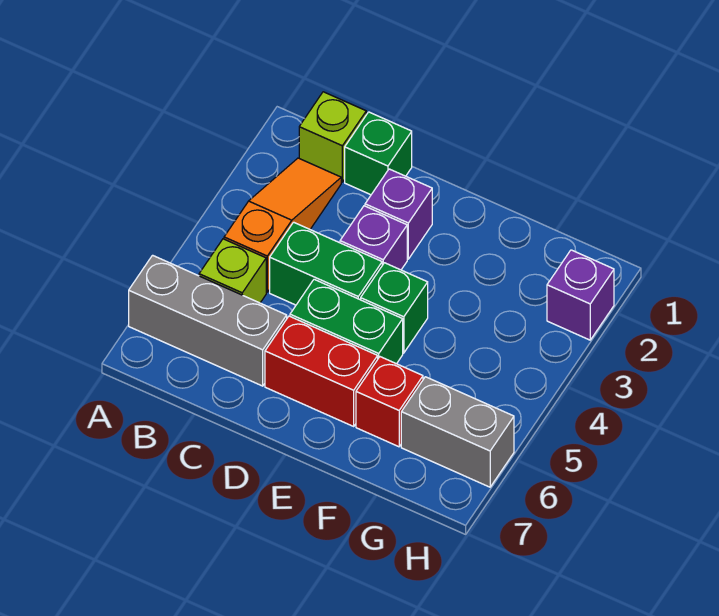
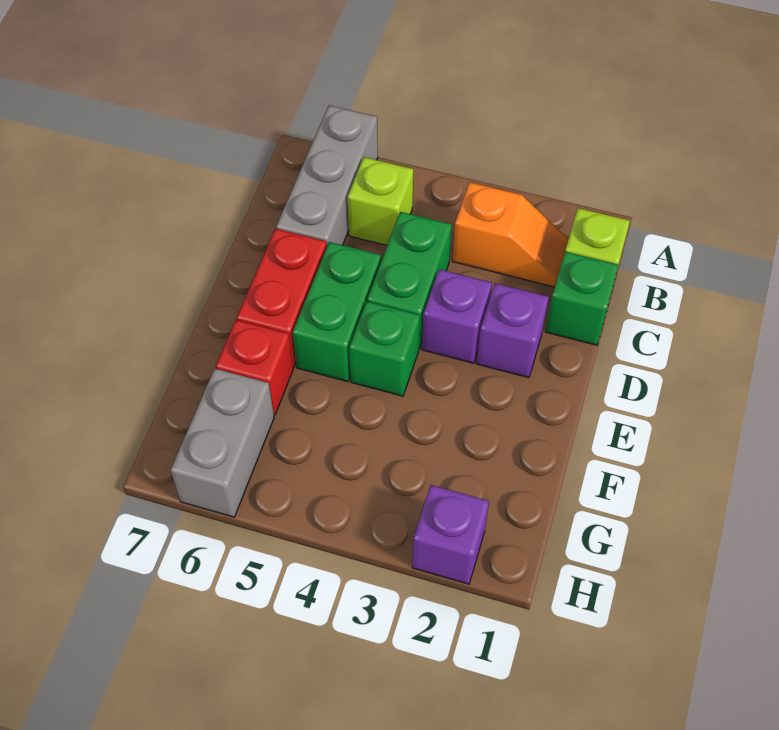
orange slope B2:B4 level 1 top 4 -> orange slope B2:B3 level 1 top 3

